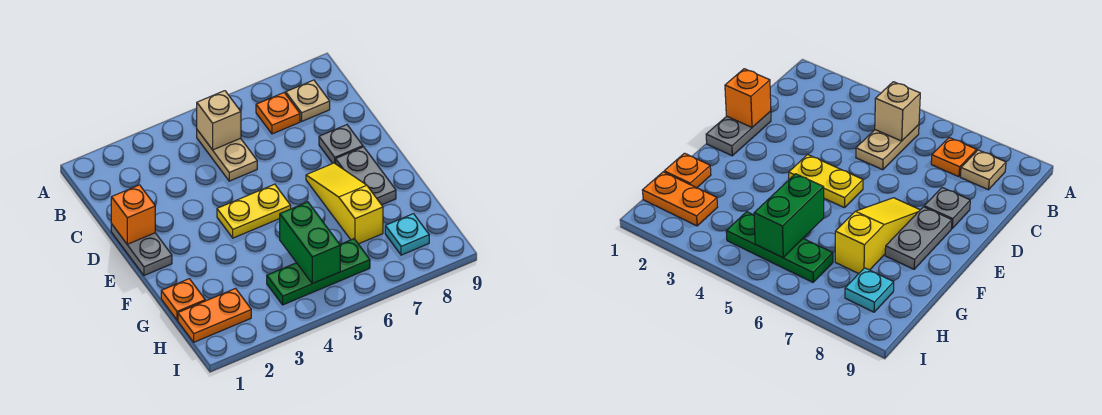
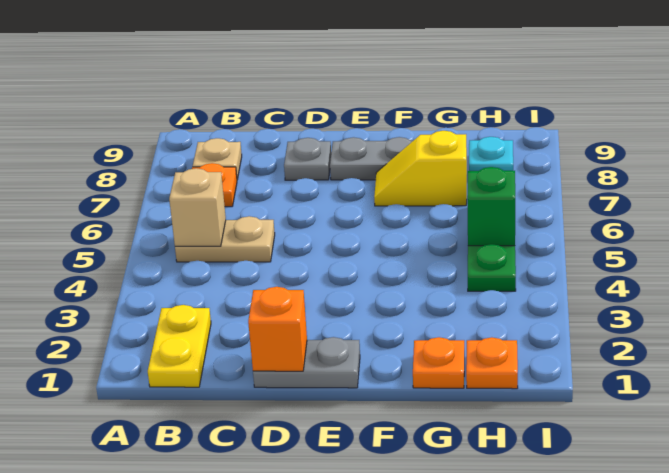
yellow plate E4:E5 level 1 -> yellow plate B1:B2 level 1
yellow slope E7:G7 level 1 top G -> yellow slope F7:G7 level 1 top G
green brick G5:H5 level 2 -> green brick H5 level 2
orange plate H1:H2 level 1 -> orange plate H1 level 1

